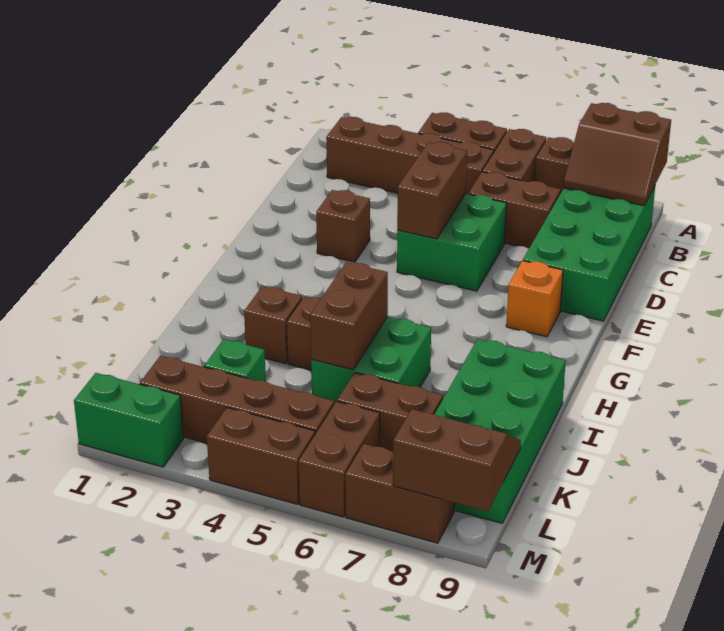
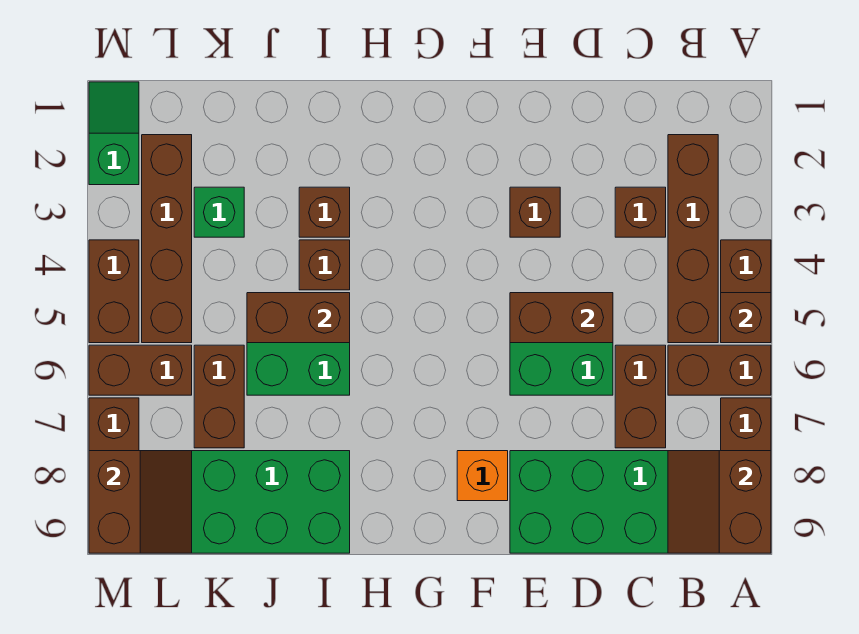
none -> brown brick A5 level 2
none -> brown brick C3 level 1
green brick M1:M2 level 1 -> green slope M1:M2 level 1 top 2

